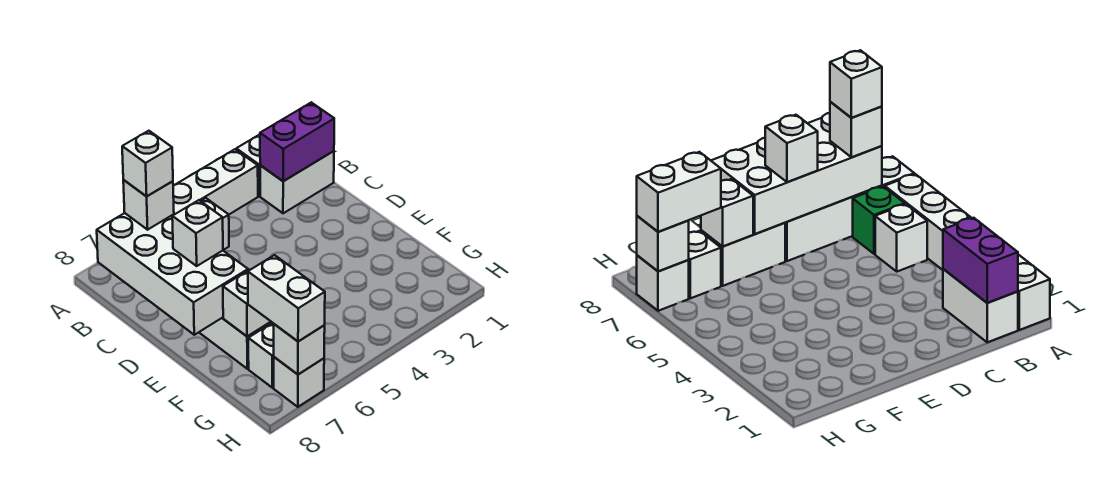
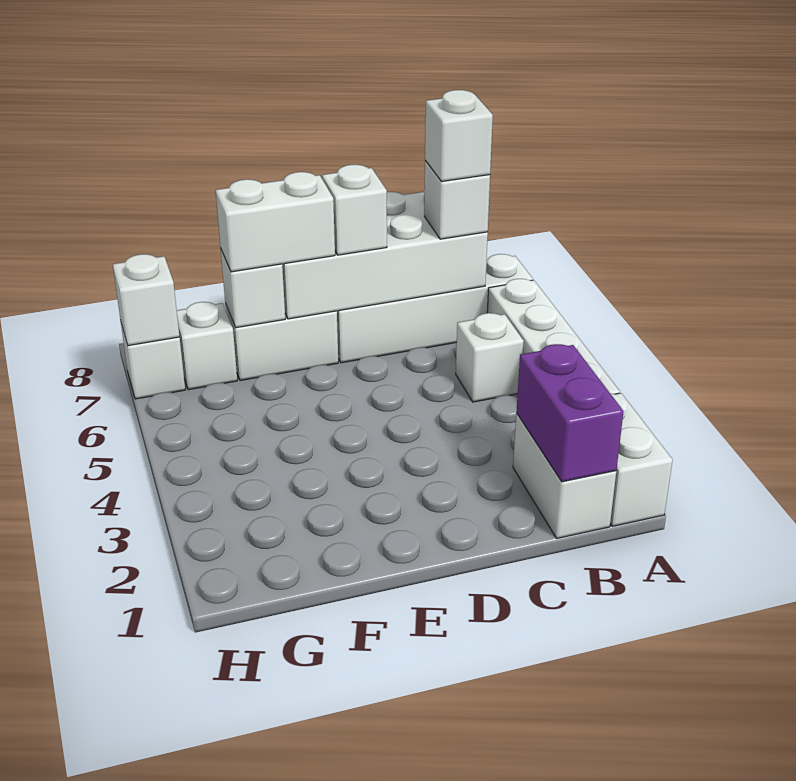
green brick B6 level 1 -> none
white brick G7:H7 level 3 -> white brick E7:F7 level 3

